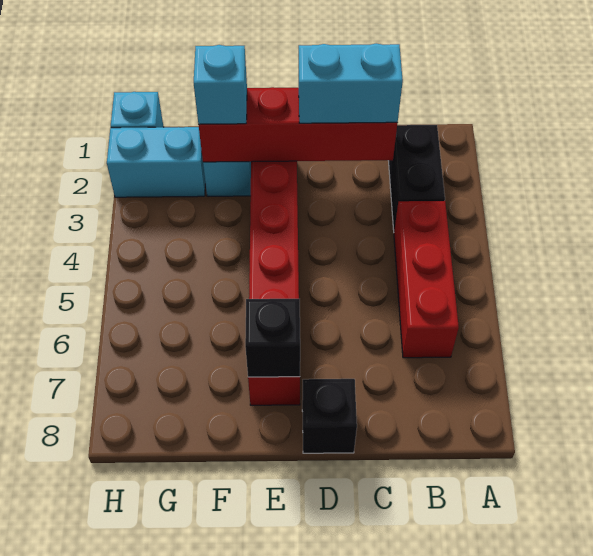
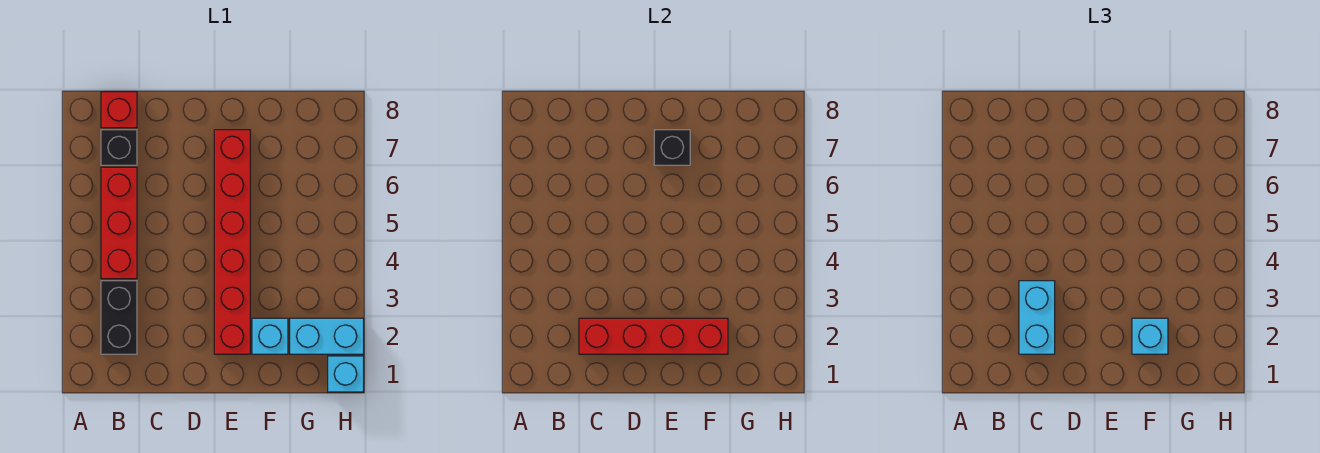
none -> red brick B8 level 1
cyan brick C2:D2 level 3 -> cyan brick C2:C3 level 3
black brick D8 level 1 -> black brick B7 level 1

